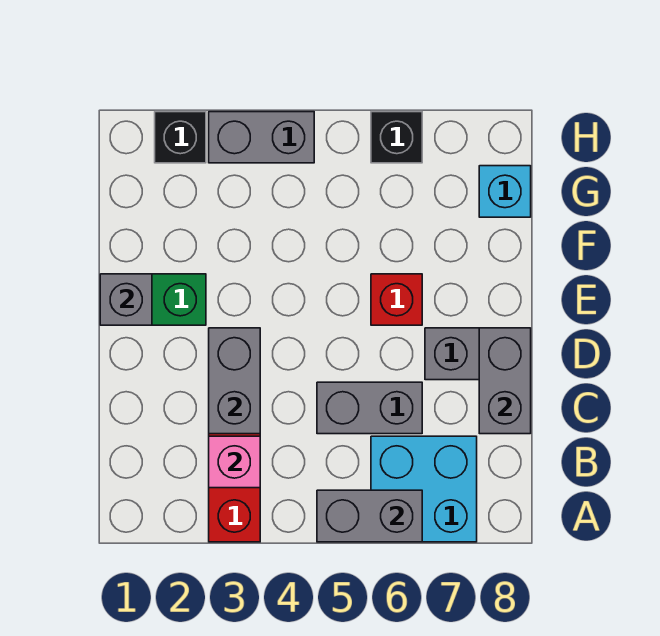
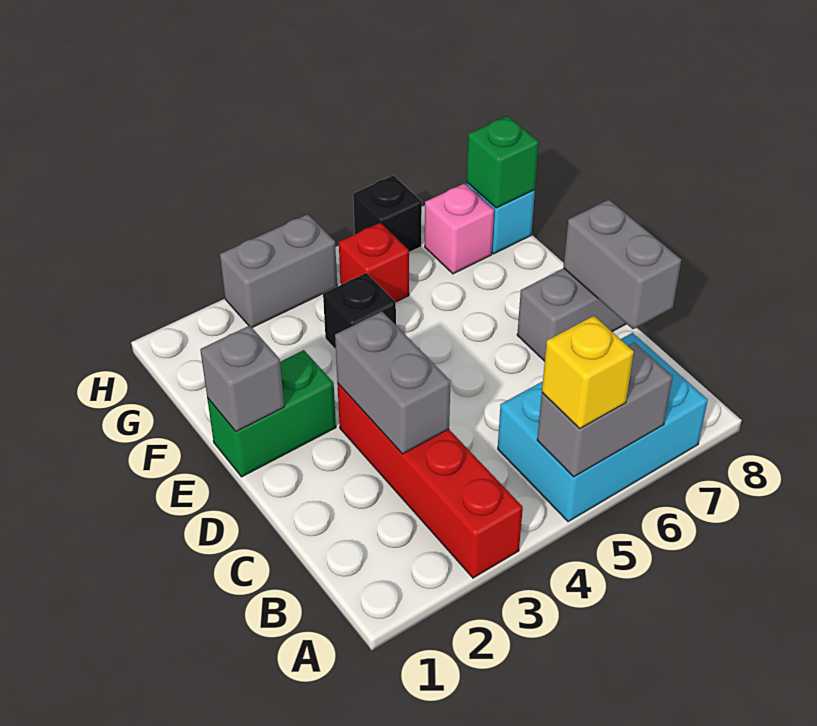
none -> yellow brick A5 level 3
cyan brick A6:B7 level 1 -> cyan brick A5:B7 level 1
pink brick B3 level 2 -> pink brick G7 level 1
grey brick C5:C6 level 1 -> none
red brick E6 level 1 -> red brick G5 level 1
none -> green brick G8 level 2
black brick H2 level 1 -> black brick F4 level 1

